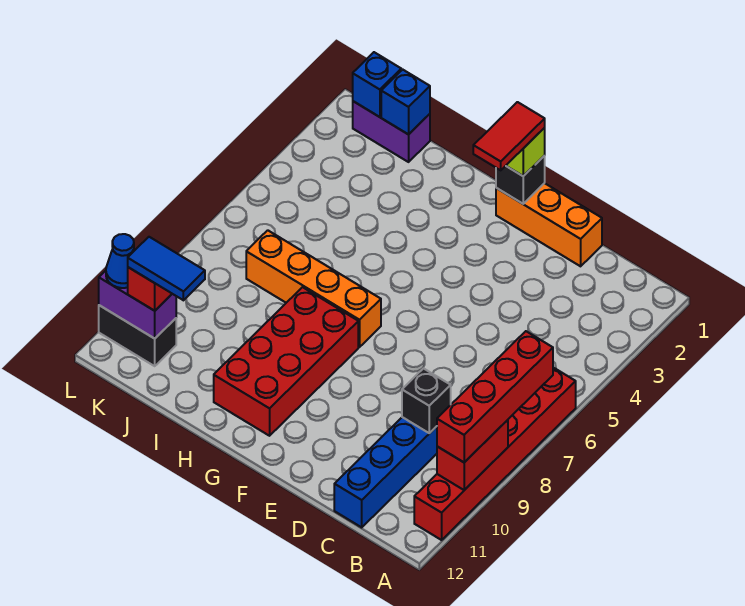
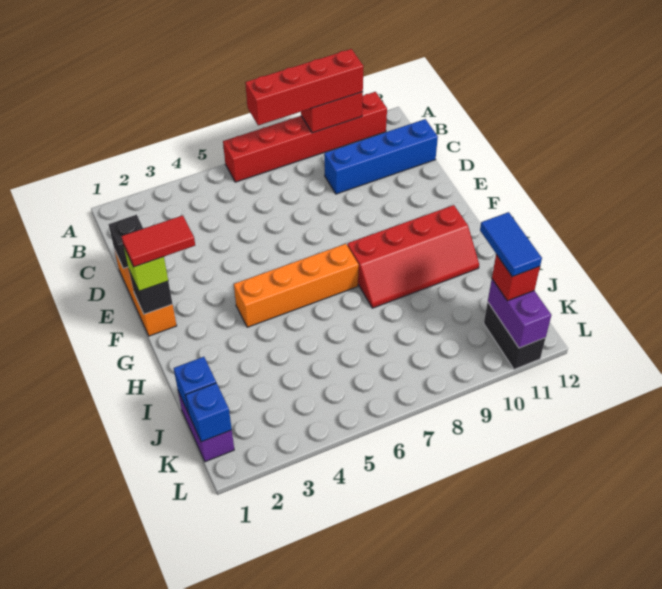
black brick C9 level 2 -> black brick D1 level 2
orange brick G7:J7 level 1 -> orange brick G4:G7 level 1
red brick G8:H11 level 1 -> red slope G8:H11 level 1 top G
blue cone L11 level 3 -> none

